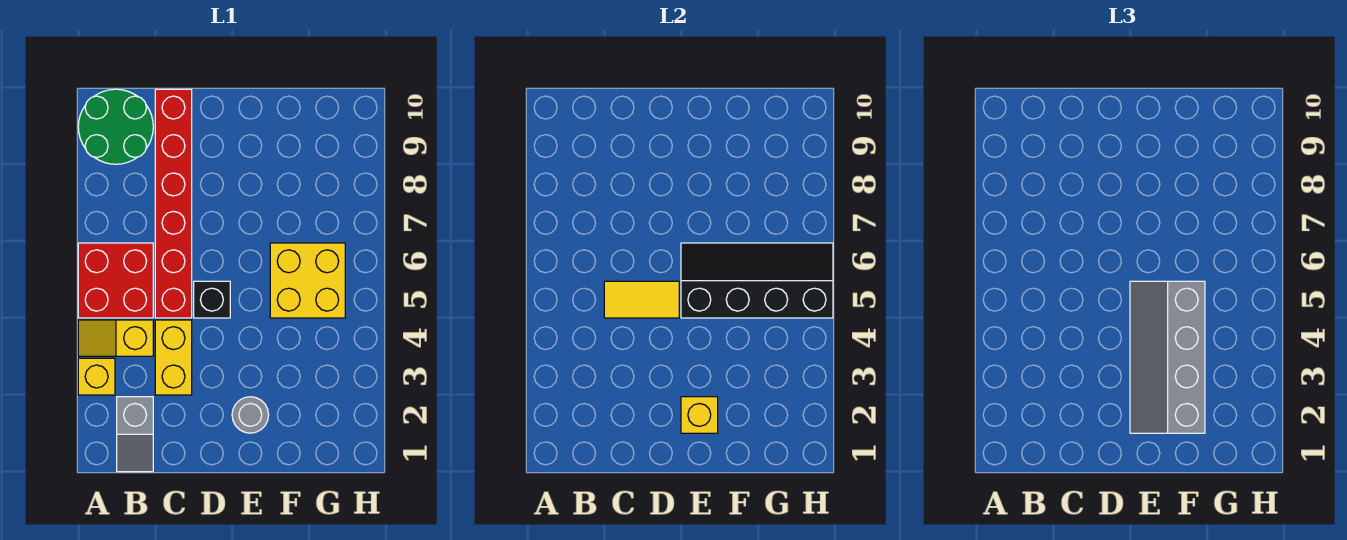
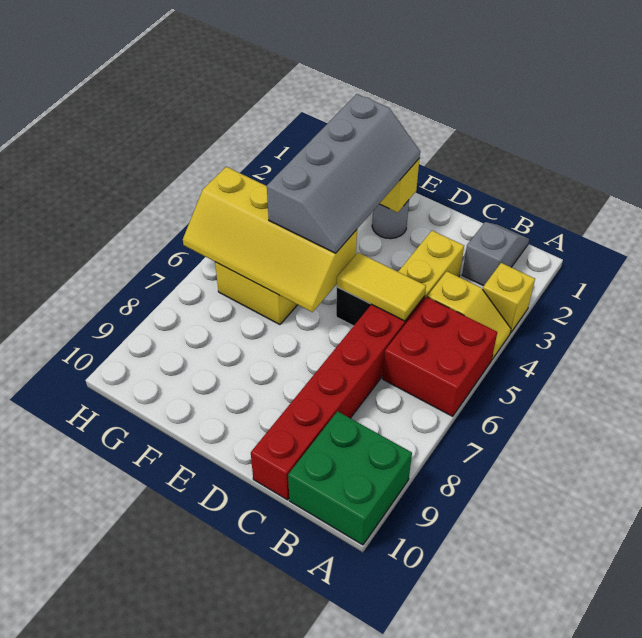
green round brick A9:B10 level 1 -> green brick A9:B10 level 1
black slope E5:H6 level 2 top 5 -> yellow slope E5:H6 level 2 top 5

